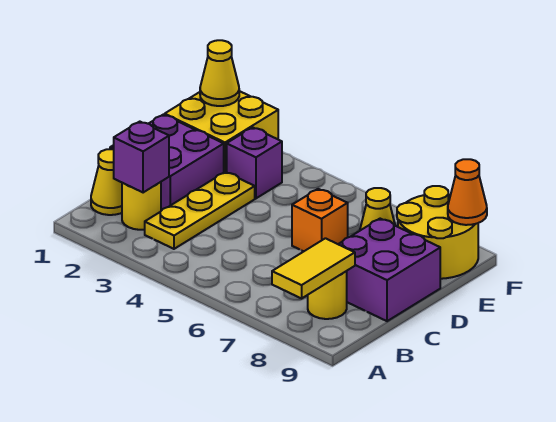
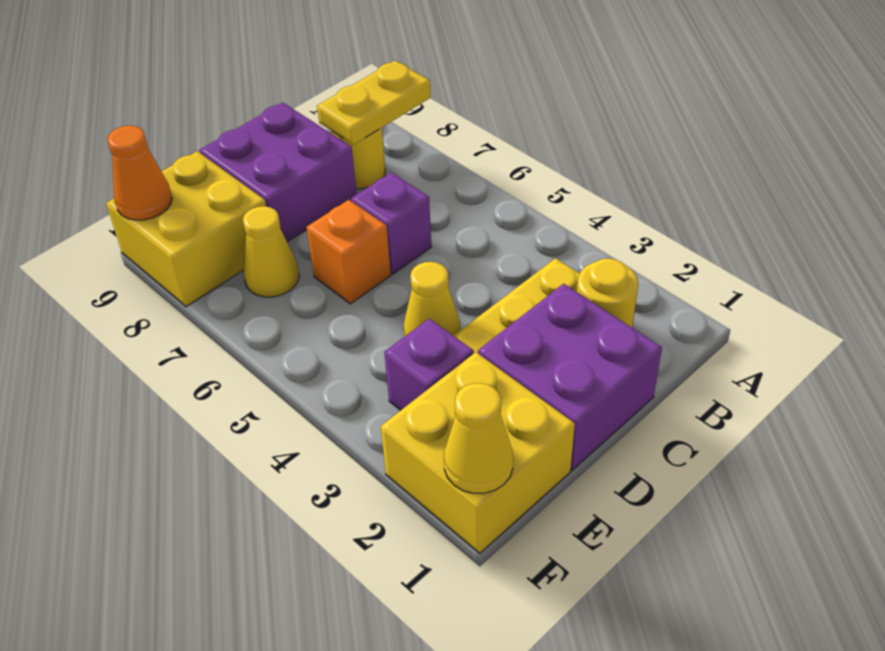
yellow tile A8:B8 level 2 -> yellow plate A8:B8 level 2
yellow cone B1 level 1 -> yellow cone D4 level 1
purple brick B2 level 2 -> purple brick C6 level 1
yellow round brick E8:F9 level 1 -> yellow brick E8:F9 level 1

